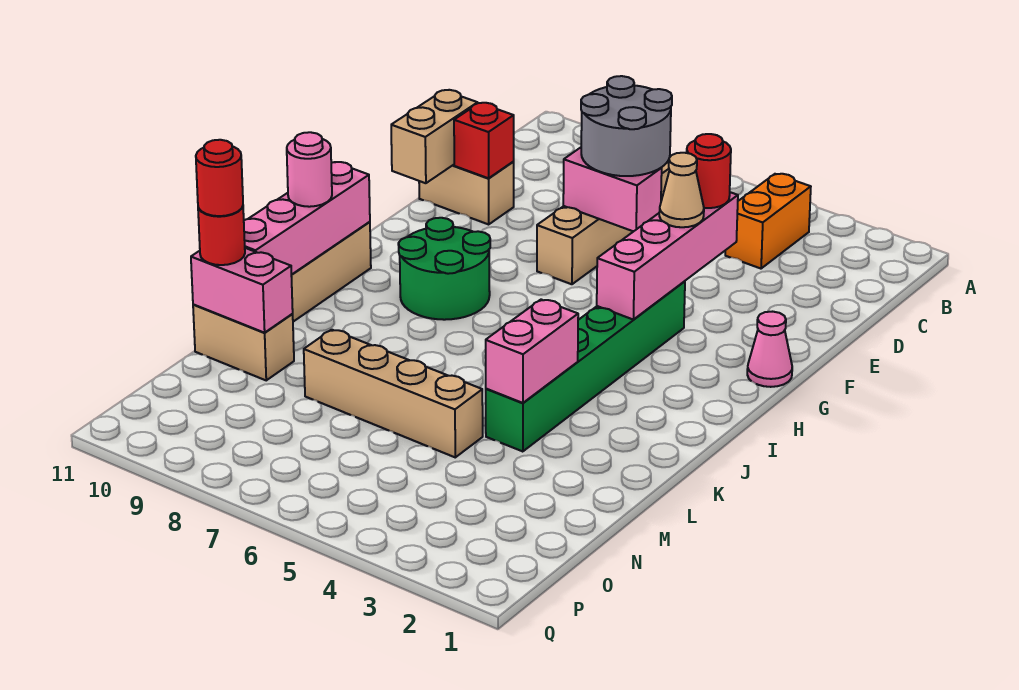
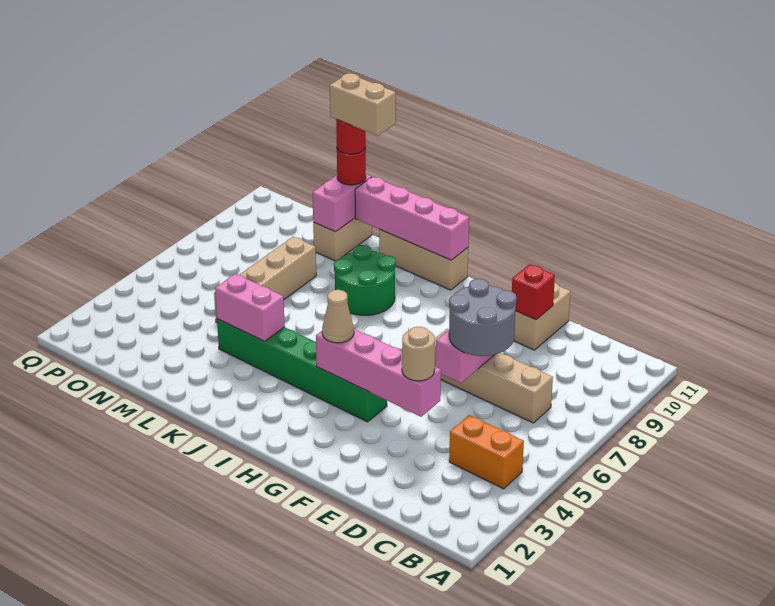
red round brick E4 level 3 -> tan round brick E4 level 3
tan brick E11:F11 level 2 -> tan brick L11:M11 level 5
tan cone F4 level 3 -> tan cone H4 level 3
pink cone G1 level 1 -> none
green round brick H8:I9 level 1 -> green round brick J8:K9 level 1
pink round brick J11 level 3 -> none

